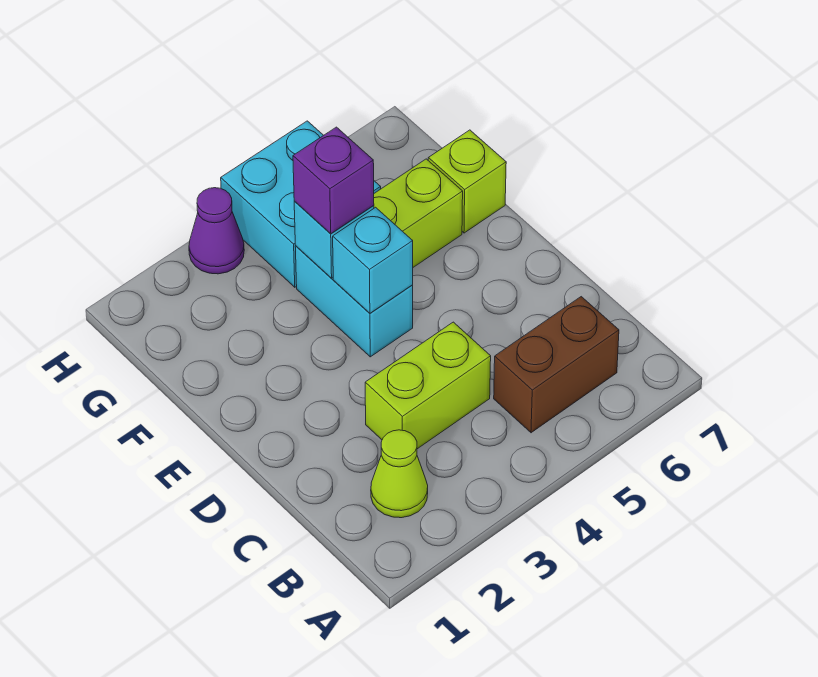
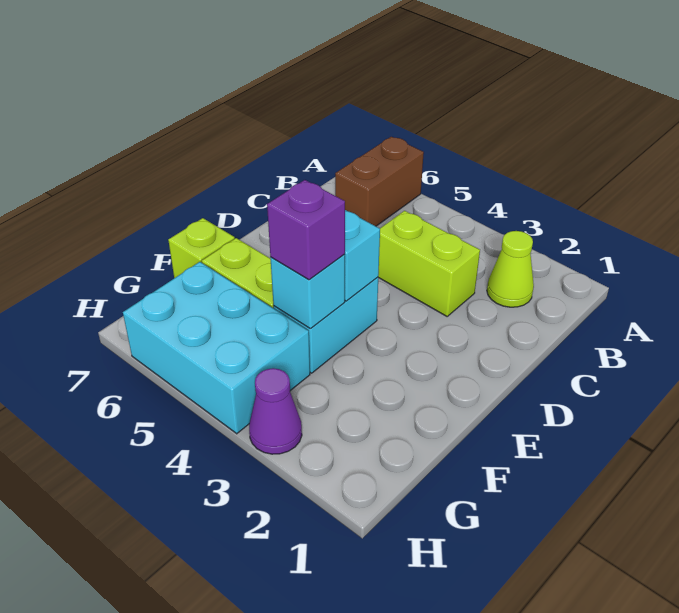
brown brick B5:B6 level 1 -> brown brick A6:B6 level 1
cyan brick G4:H5 level 1 -> cyan brick G4:H6 level 1

